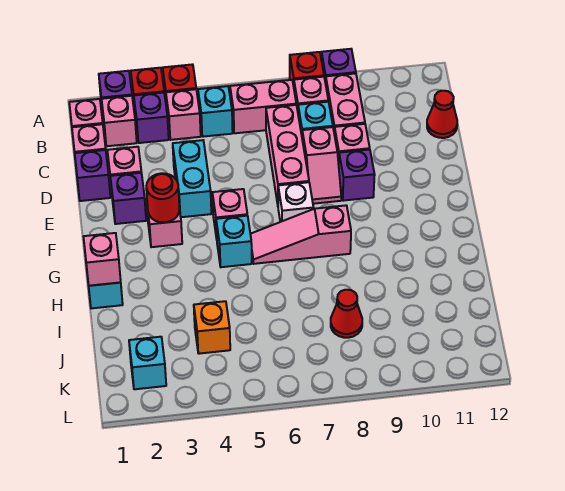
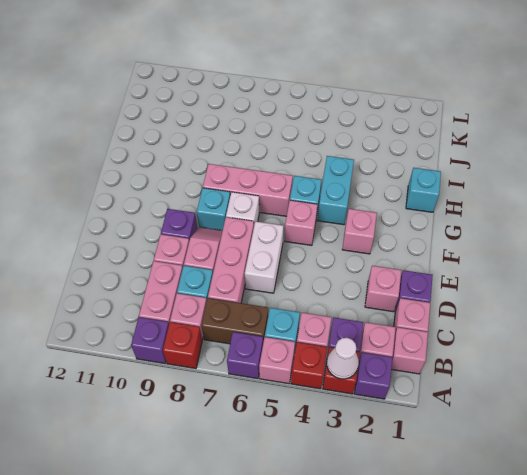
none -> white cone A3 level 2
pink brick B6:B7 level 1 -> brown brick B6:B7 level 1
red cone C12 level 1 -> none
cyan brick D4:E4 level 1 -> cyan brick G4:H4 level 1
none -> white brick D6:E6 level 1
purple brick E2 level 1 -> purple brick A6 level 1
red round brick F3 level 2 -> none
pink slope G6:G8 level 1 top 8 -> pink brick G6:G8 level 1
pink brick H1 level 2 -> pink brick A5 level 1
orange brick J4 level 1 -> none
red cone J8 level 1 -> none
cyan brick K2 level 1 -> cyan brick F8 level 1

